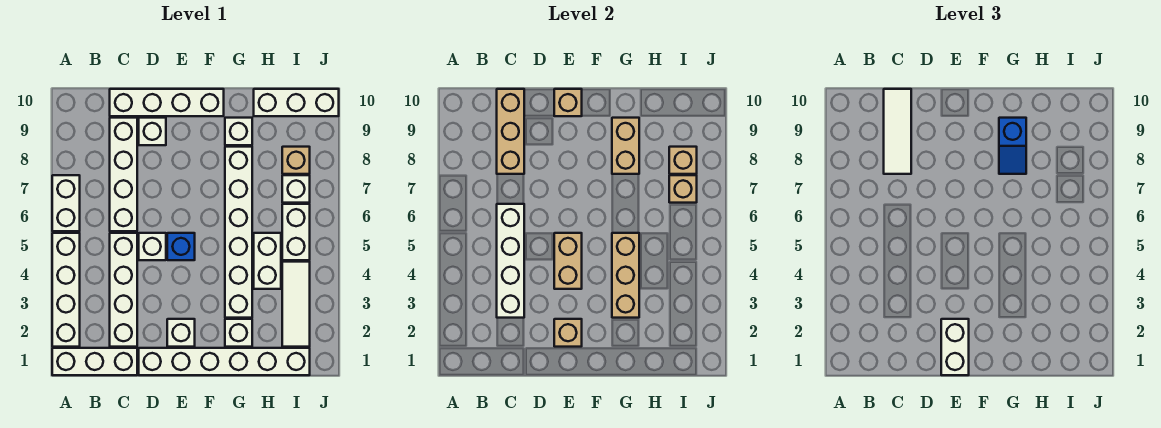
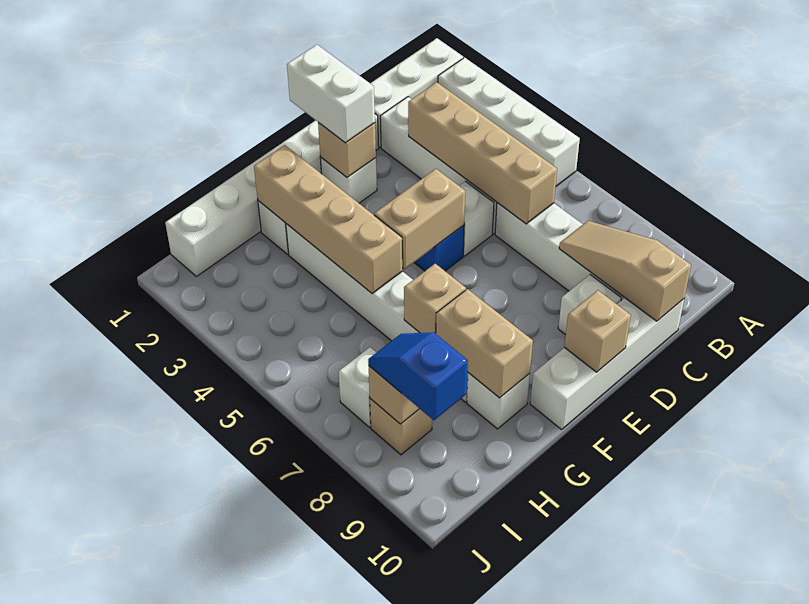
white brick A6:A7 level 1 -> none
white brick C3:C6 level 2 -> tan brick C3:C6 level 2
tan brick C8:C10 level 2 -> tan slope C8:C10 level 2 top 10
white tile C8:C10 level 3 -> none
tan brick E4:E5 level 2 -> tan brick E5:F5 level 2
tan brick G3:G5 level 2 -> tan brick G2:G5 level 2
blue slope G8:G9 level 3 top 9 -> blue slope I8:I9 level 3 top 9
white brick H4:H5 level 1 -> none
white brick H10:J10 level 1 -> none
white tile I2:I4 level 1 -> none
white brick I5:I6 level 1 -> none
tan brick I7 level 2 -> tan brick G7 level 2

